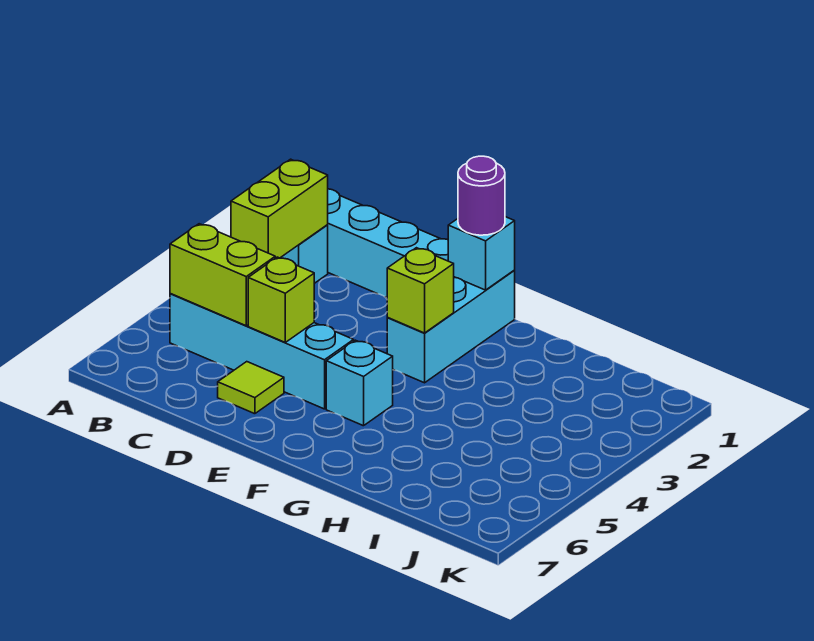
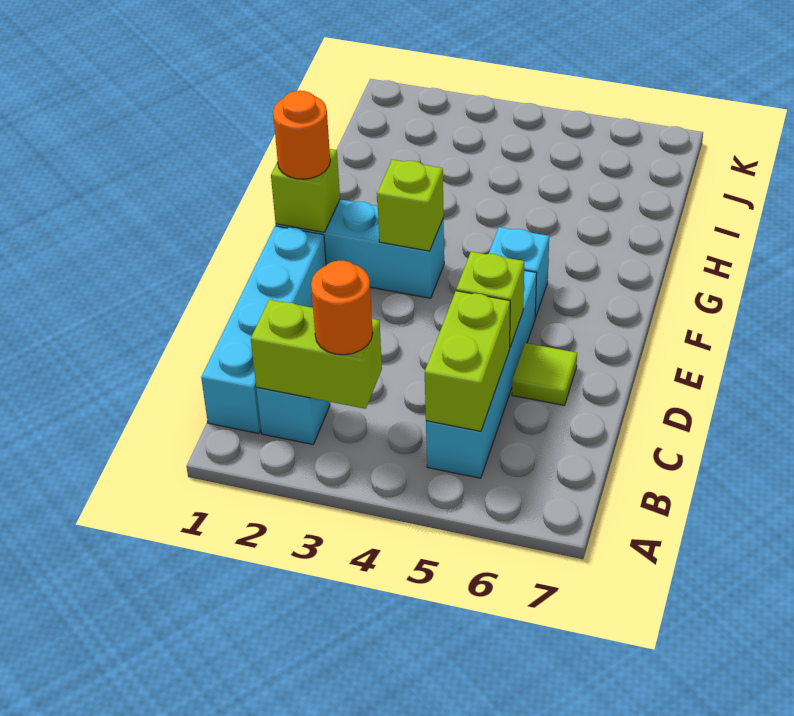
none -> orange round brick B3 level 3
cyan brick F1 level 2 -> lime brick F1 level 2
purple round brick F1 level 3 -> orange round brick F1 level 3

